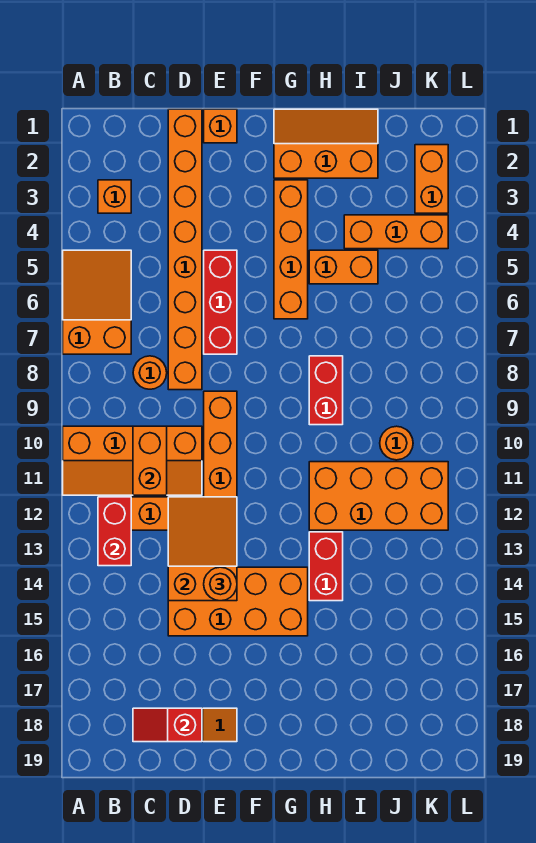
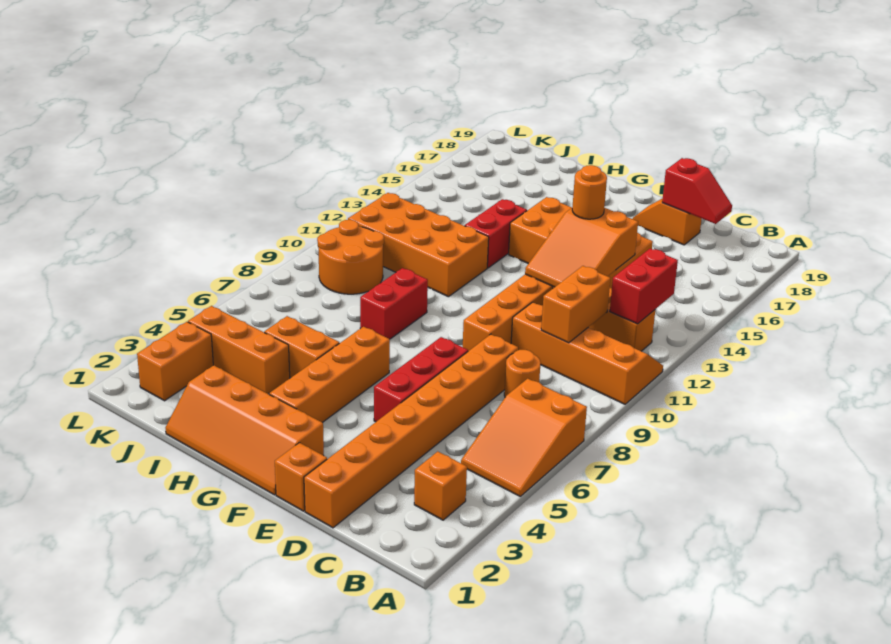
orange slope G1:I2 level 1 top 2 -> orange slope F1:I2 level 1 top 2
orange round brick J10 level 1 -> orange round brick J9:K10 level 1

